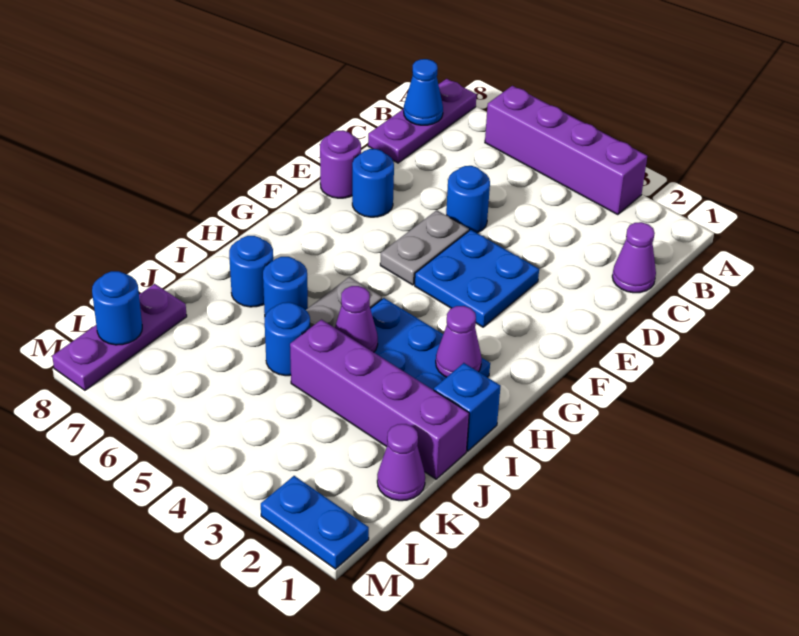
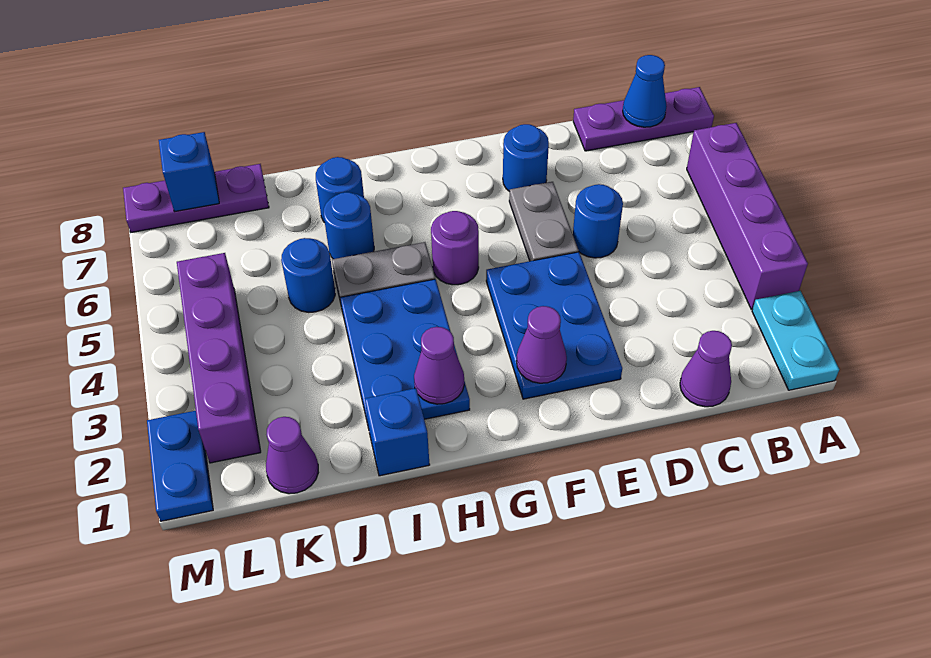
none -> cyan plate A1:A2 level 1
blue plate E3:F4 level 1 -> blue plate E2:F4 level 1
grey plate E5:F5 level 1 -> grey plate E5:E6 level 1
purple round brick E8 level 1 -> purple round brick G5 level 1
purple cone I4 level 2 -> purple cone F2 level 2
purple brick J1:J4 level 1 -> purple brick L2:L5 level 1
blue round brick L8 level 2 -> blue brick L8 level 2

